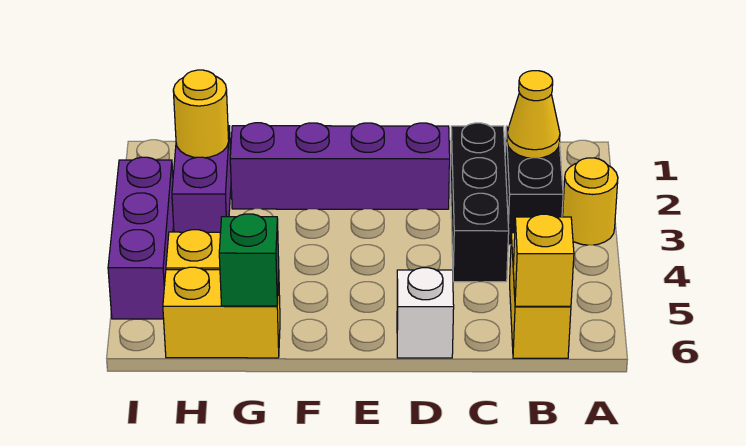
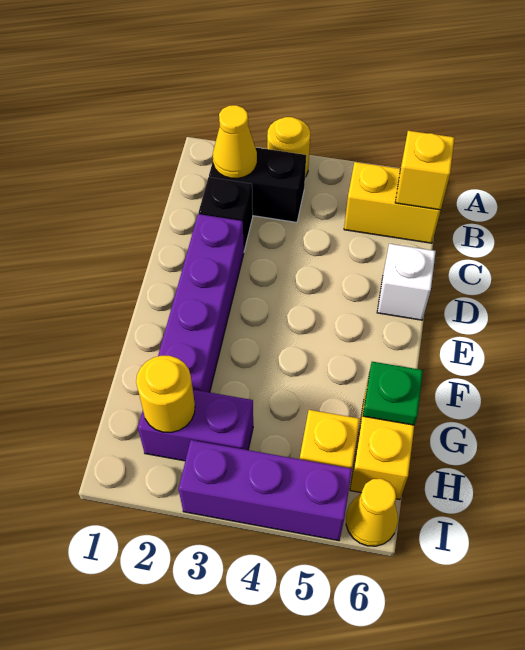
black brick C2:C4 level 1 -> black brick C2 level 1
green brick G6 level 2 -> green plate G6 level 2
none -> yellow cone I6 level 1

